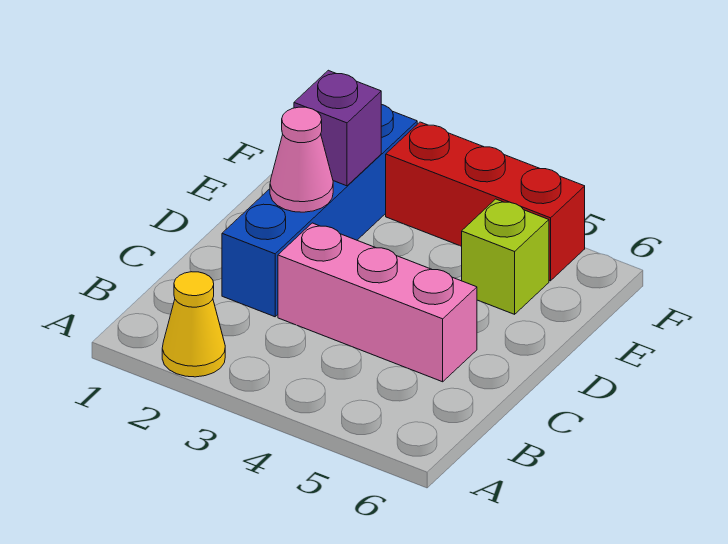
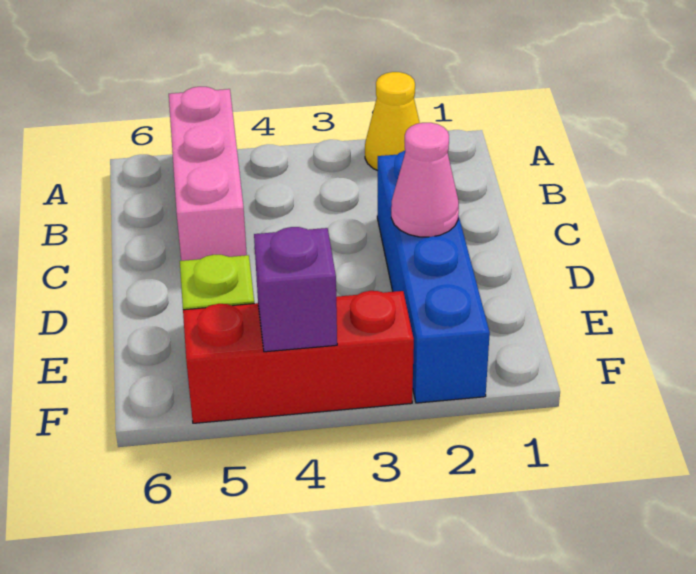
pink brick C3:C5 level 1 -> pink brick A5:C5 level 1
purple brick E2 level 2 -> purple brick F4 level 2

